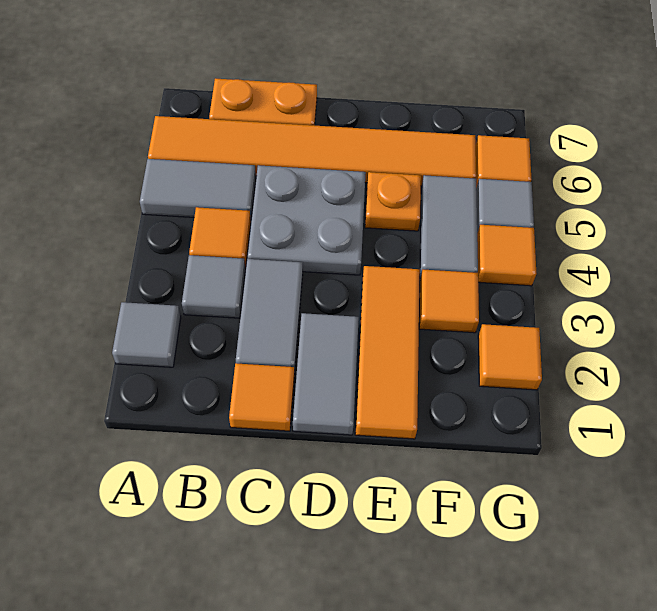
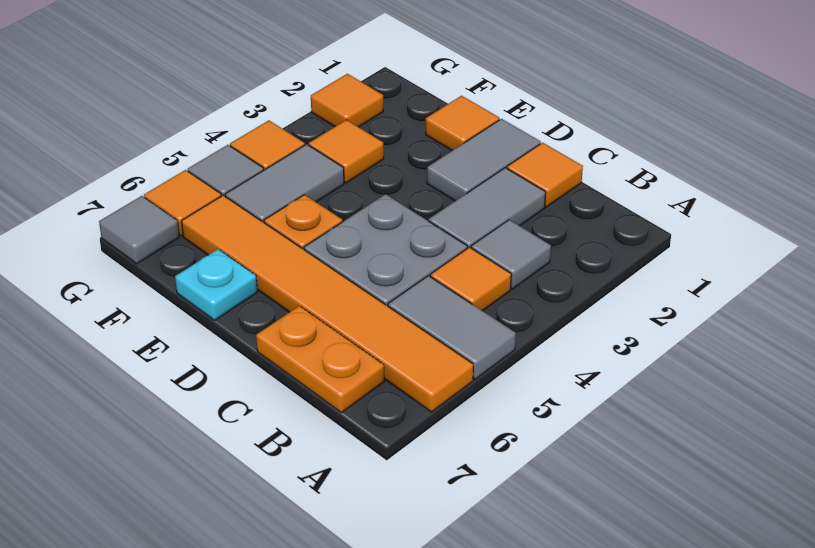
grey tile A2 level 1 -> grey tile G7 level 1
orange tile E1:E3 level 1 -> orange tile E1 level 1
none -> cyan plate E7 level 1

